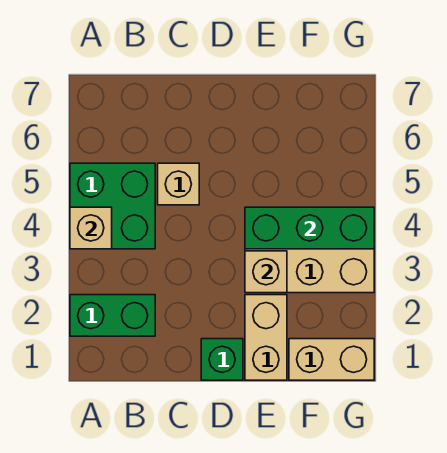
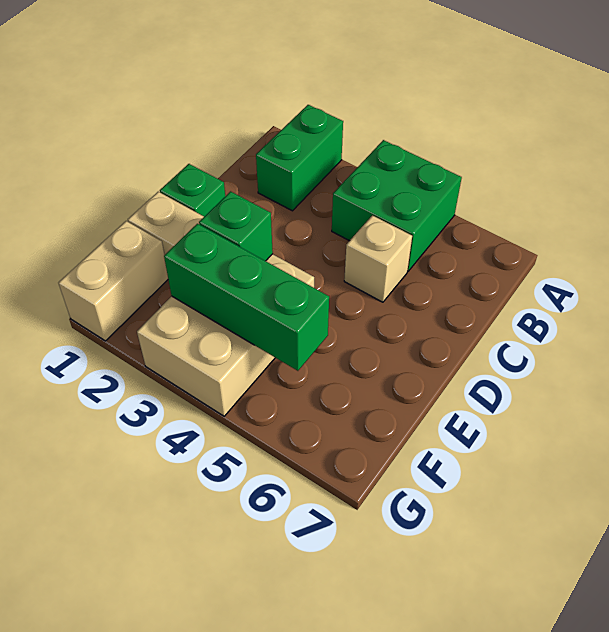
tan brick A4 level 2 -> none
tan brick E3 level 2 -> green brick E3 level 2
green brick E4:G4 level 2 -> green brick F3:F5 level 2

